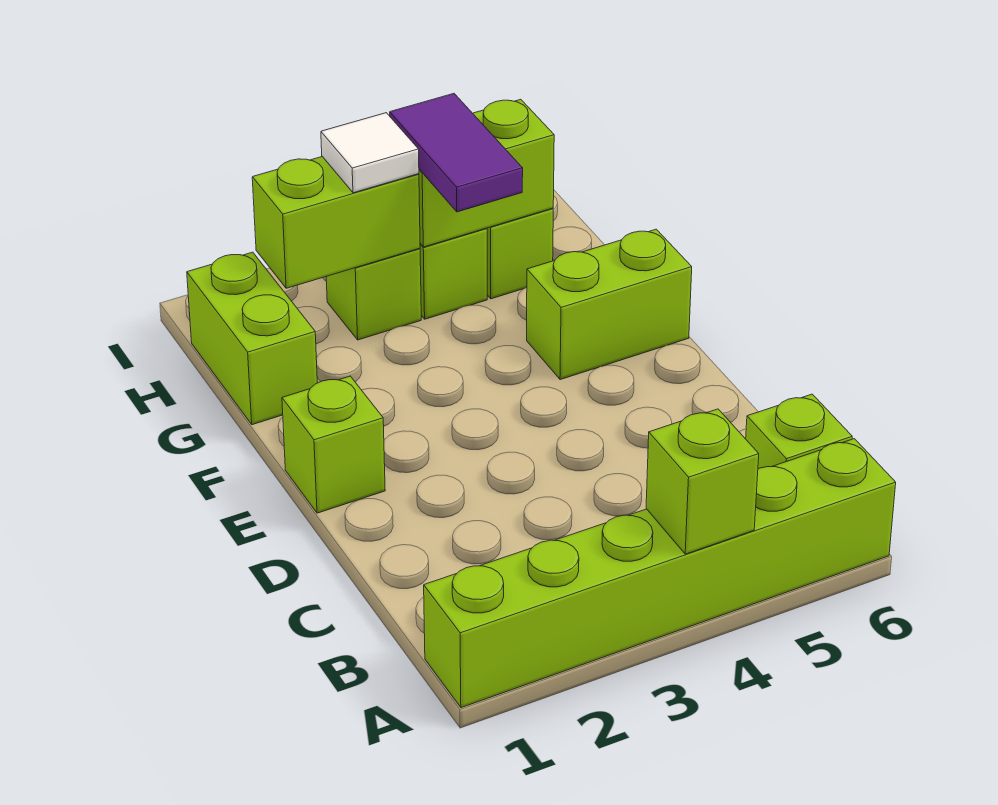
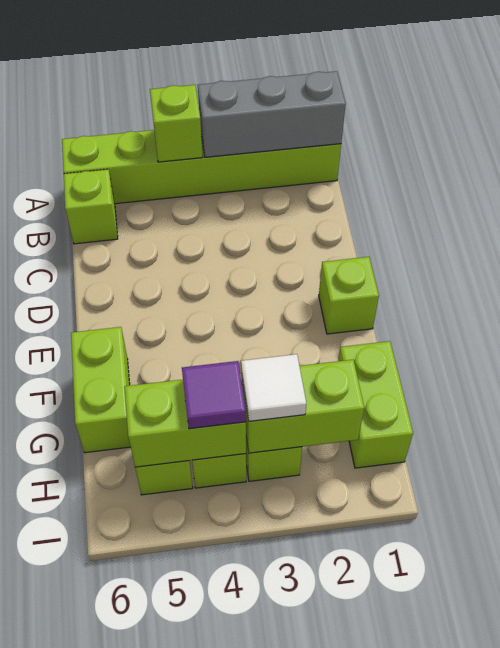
none -> grey brick A1:A3 level 2
lime brick F5:F6 level 1 -> lime brick F6:G6 level 1
purple tile G4:H4 level 3 -> purple tile H4 level 3

